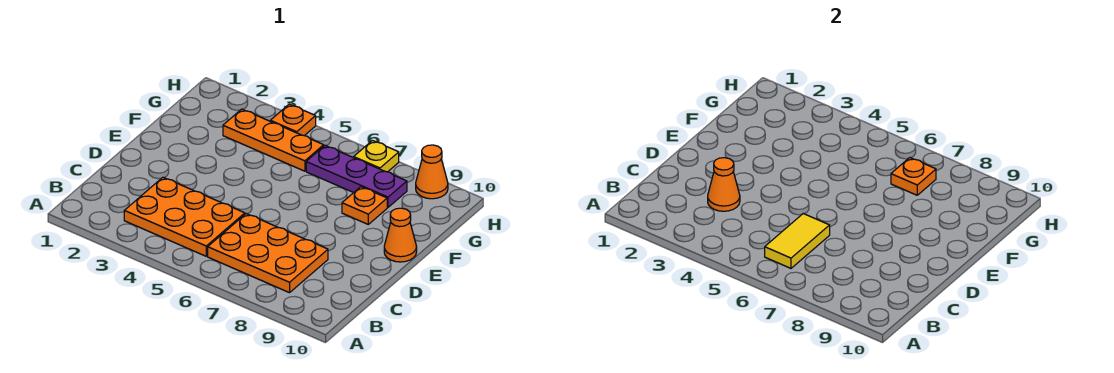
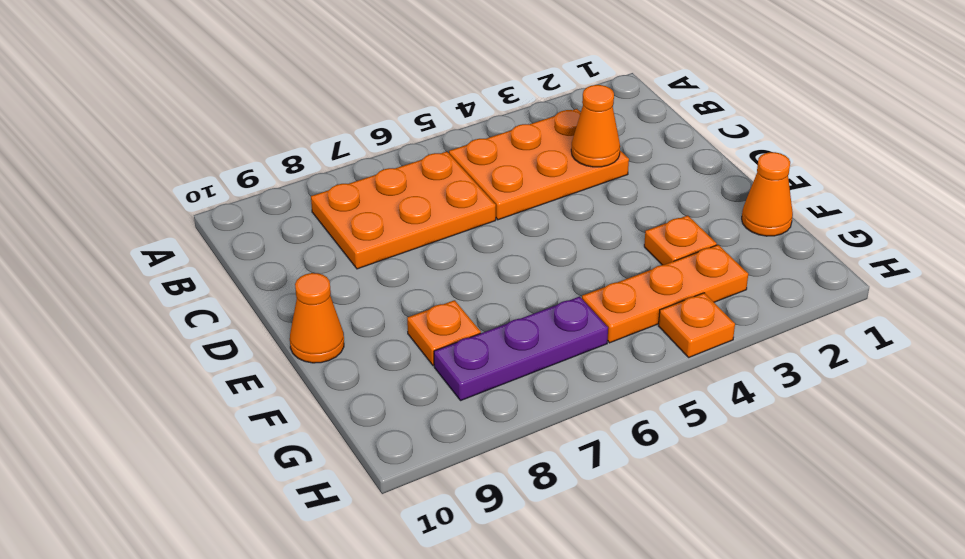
yellow tile B6:C6 level 2 -> none
orange plate G7 level 2 -> orange plate F3 level 1
yellow plate H7 level 1 -> none
orange cone H9 level 1 -> orange cone F1 level 1

